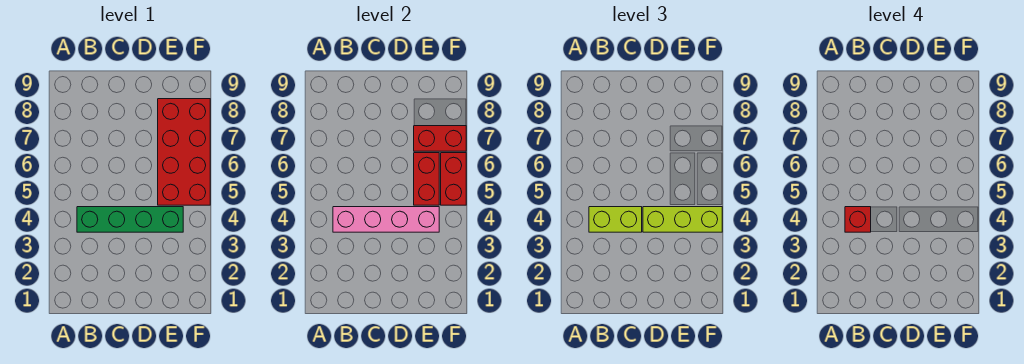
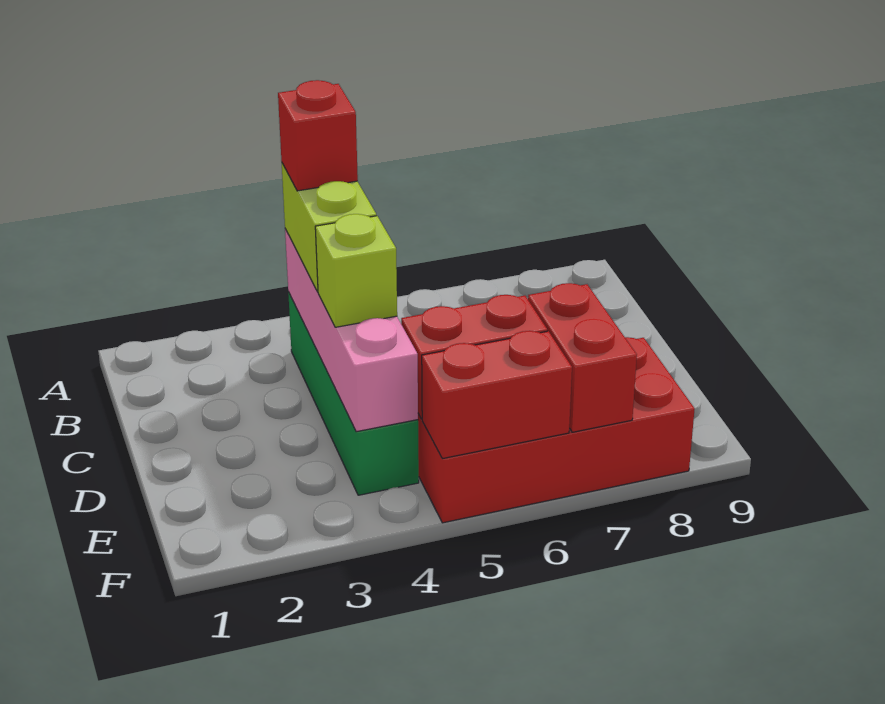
lime brick D4:F4 level 3 -> lime brick D4 level 3

